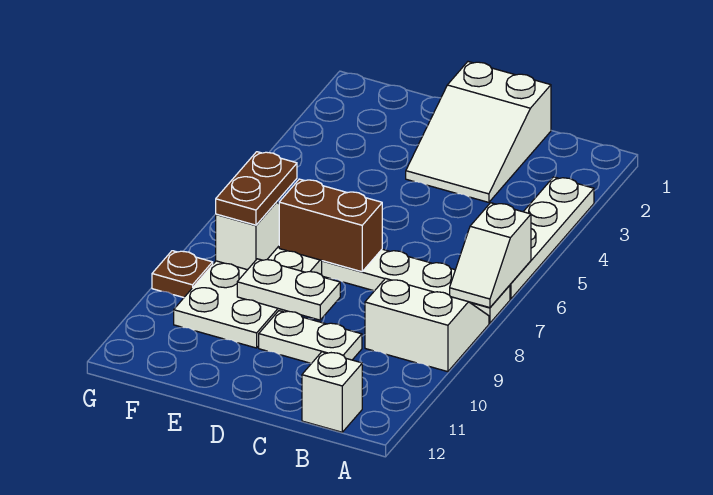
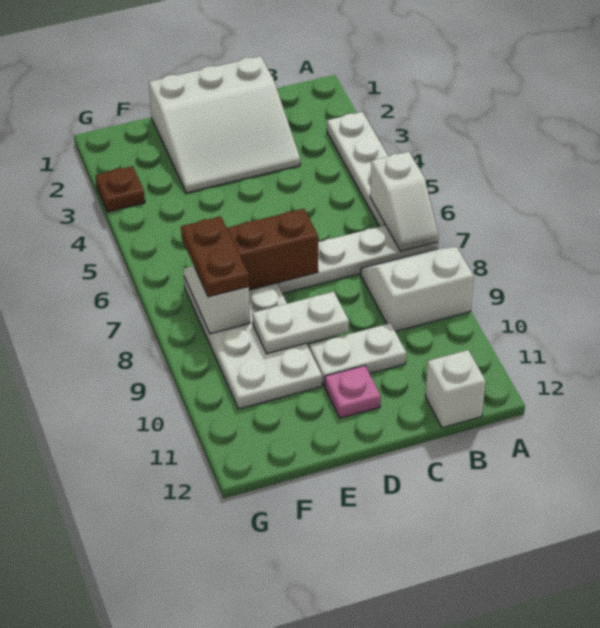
white slope C1:D3 level 1 top 1 -> white slope C1:E3 level 1 top 1
none -> pink plate D11 level 1
brown plate G9 level 1 -> brown plate G3 level 1

